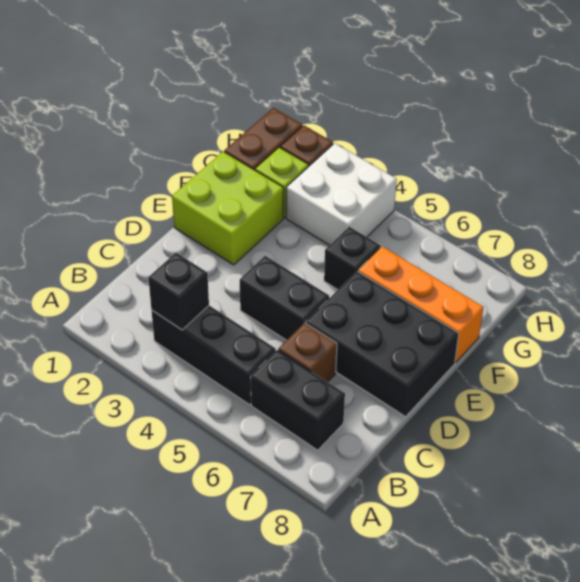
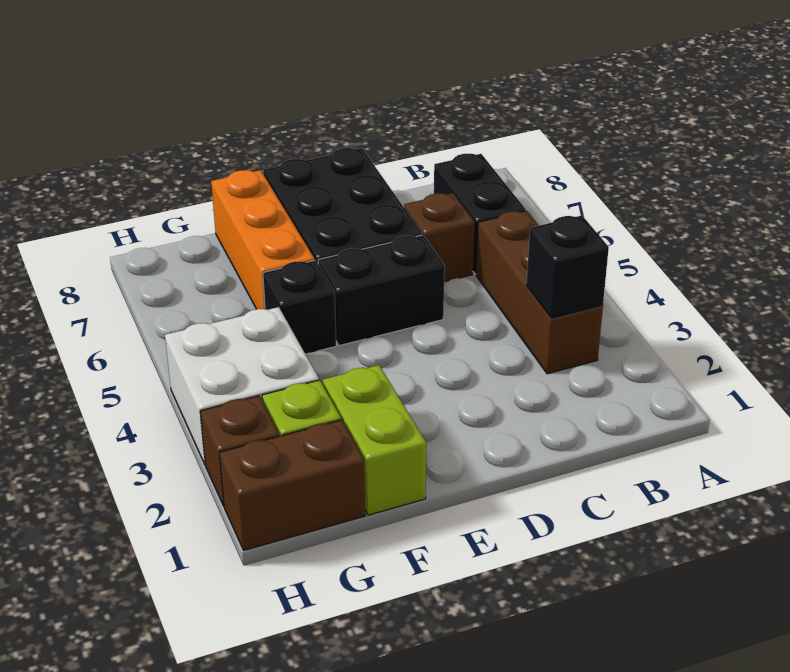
black brick B3:B5 level 1 -> brown brick B3:B5 level 1
black brick D4:D5 level 1 -> black brick D5:E5 level 1
lime brick E1:F2 level 1 -> lime brick F1:F2 level 1

